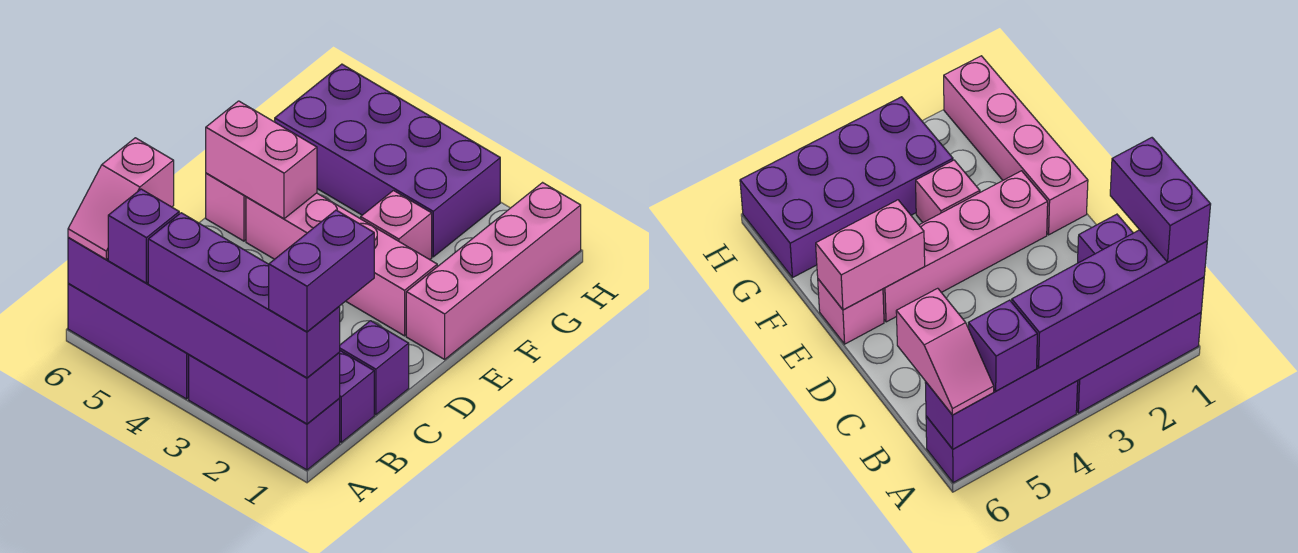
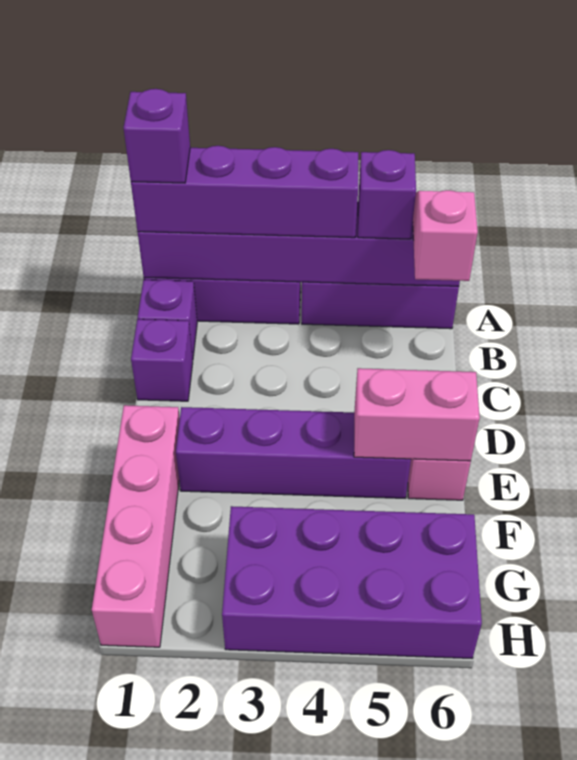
purple brick A1:B1 level 4 -> purple brick A1 level 4
pink brick E2:E5 level 1 -> purple brick E2:E5 level 1
pink brick F3 level 1 -> none

